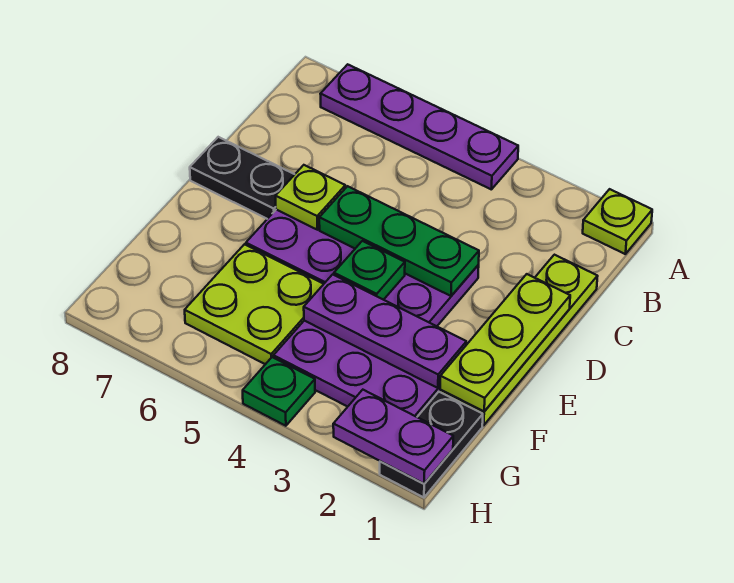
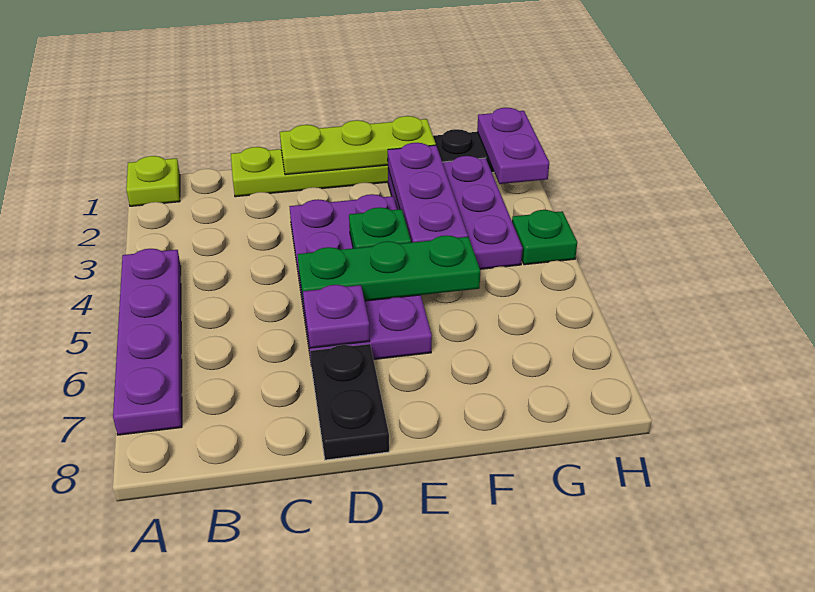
green plate D3:D5 level 2 -> green plate D5:F5 level 2
lime plate D6 level 2 -> purple plate D6 level 2
lime plate F5:G6 level 1 -> none

